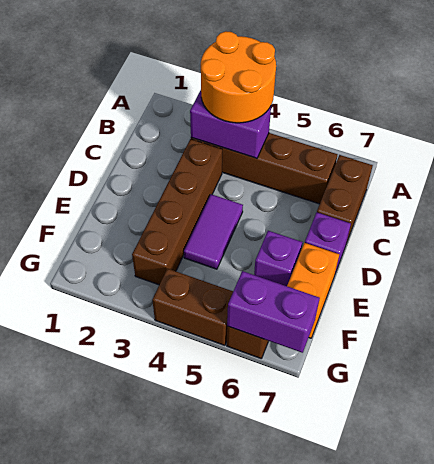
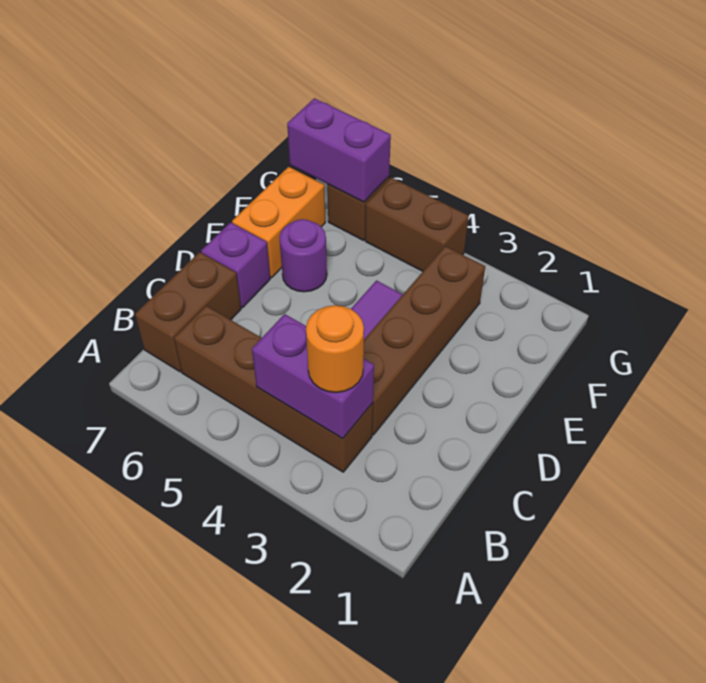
orange round brick A3:B4 level 3 -> orange round brick B3 level 3
purple brick E6 level 1 -> purple round brick E6 level 1

